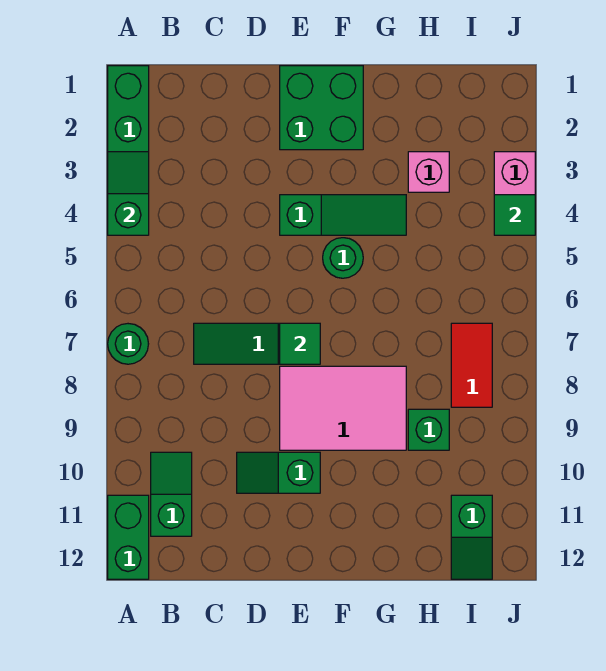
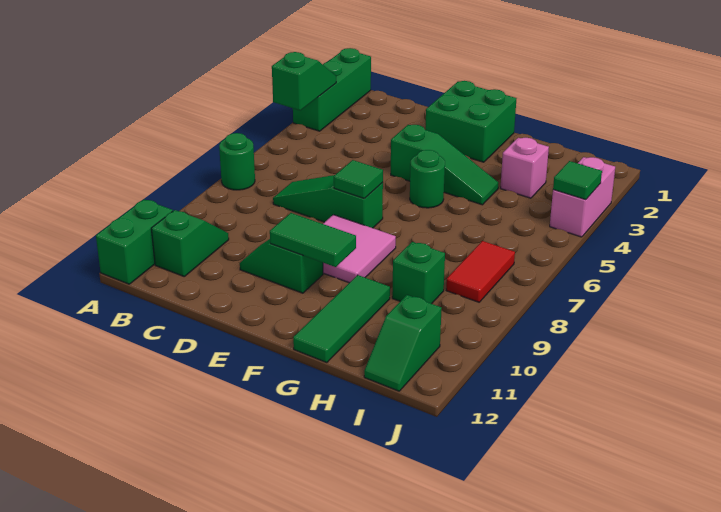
pink tile E8:G9 level 1 -> pink tile E8:F9 level 1
none -> green tile E10:F10 level 2
none -> green tile G10:G12 level 1

